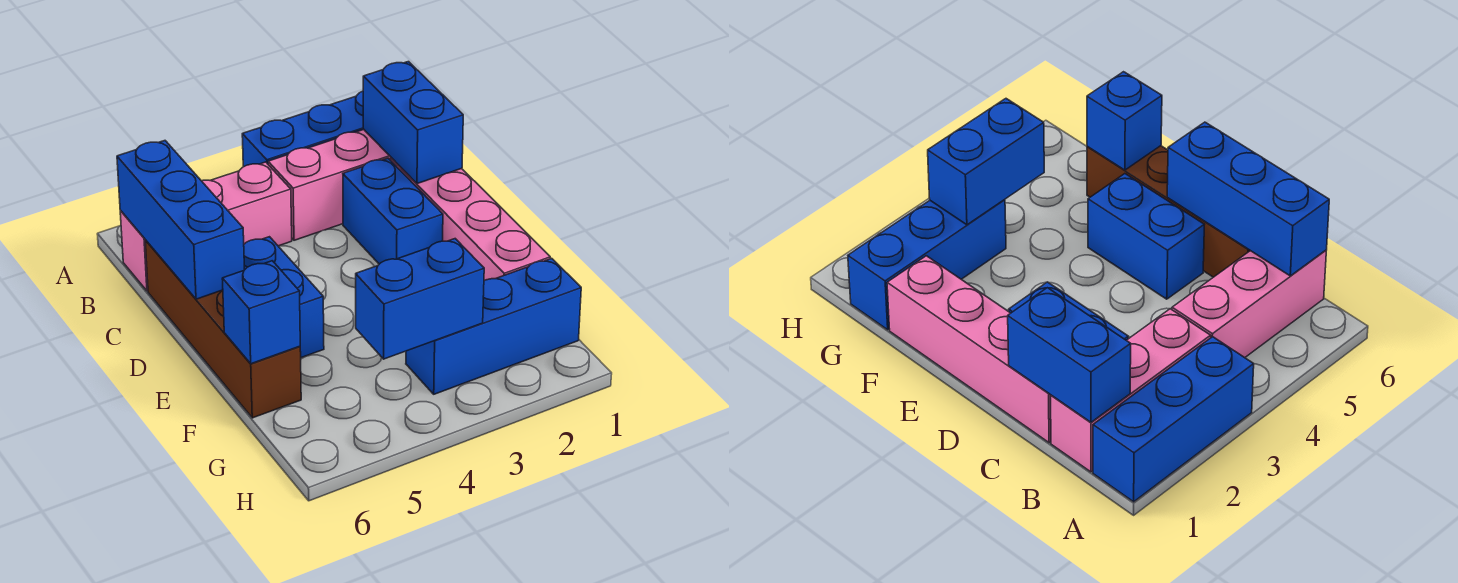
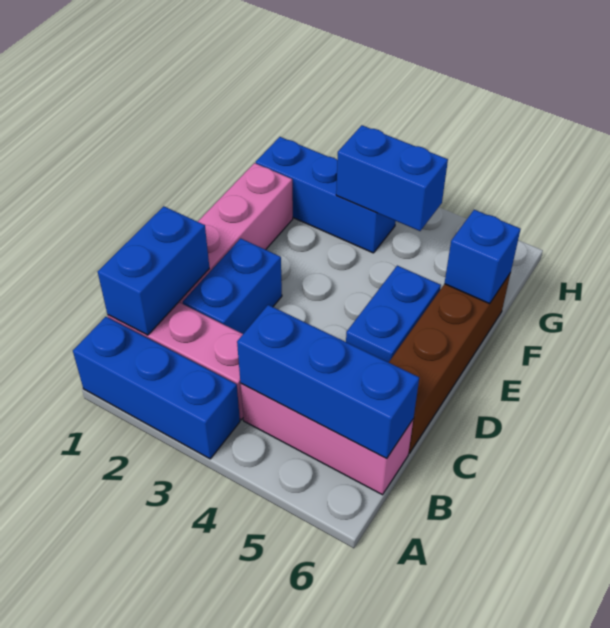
blue brick B6:D6 level 2 -> blue brick B4:B6 level 2

